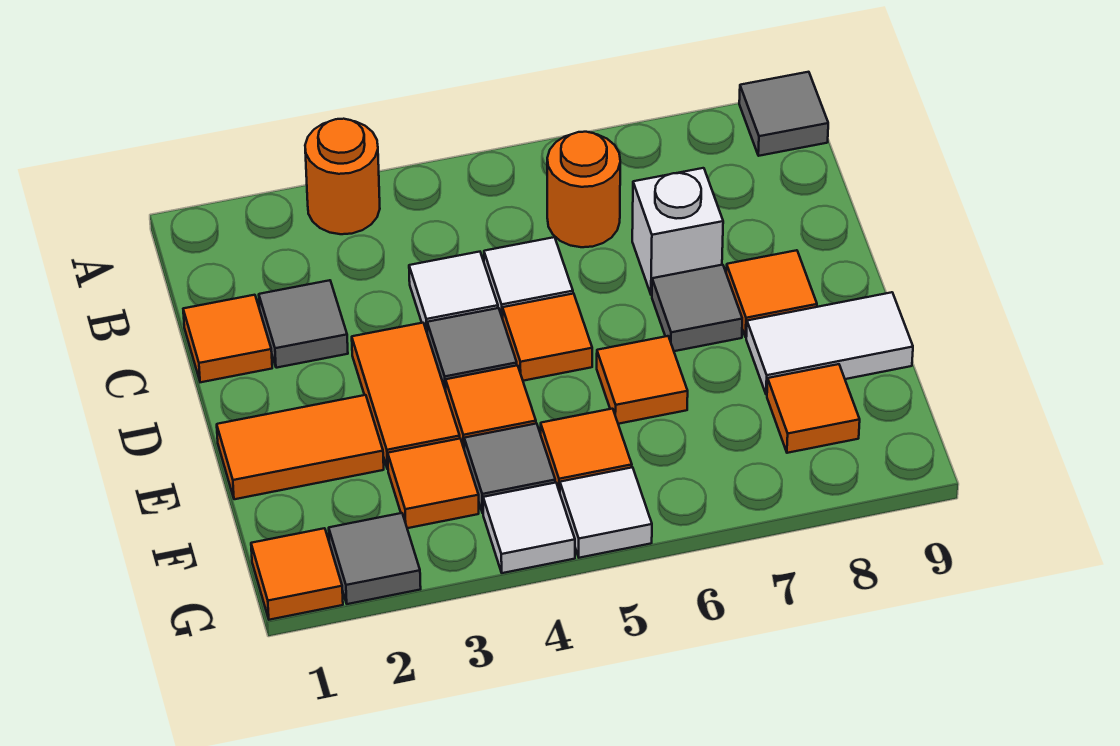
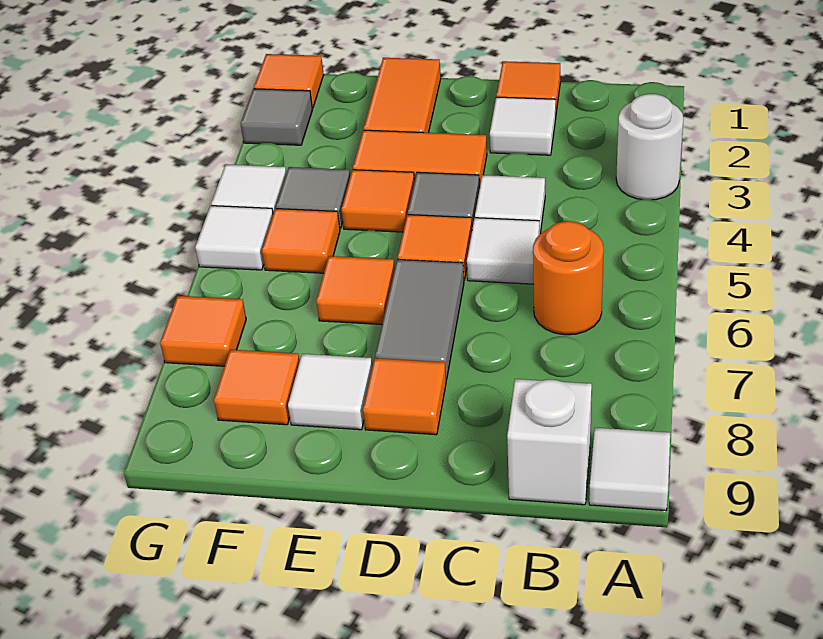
orange round brick A3 level 1 -> white round brick A3 level 1
grey tile A9 level 1 -> white tile A9 level 1
grey tile C2 level 1 -> white tile C2 level 1
white brick C7 level 1 -> white brick B9 level 1
grey tile D7 level 1 -> grey tile D6:D7 level 1
white tile E8:E9 level 1 -> white tile E8 level 1
orange tile F3 level 1 -> orange tile G7 level 1

